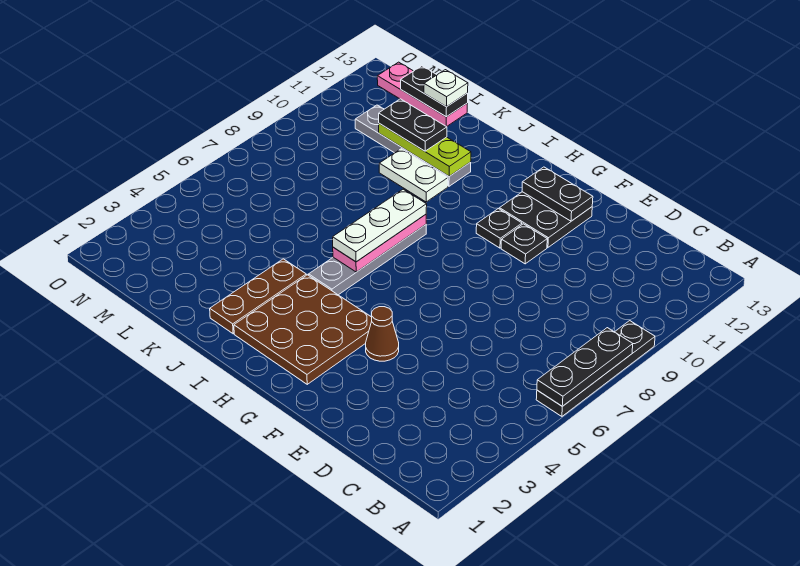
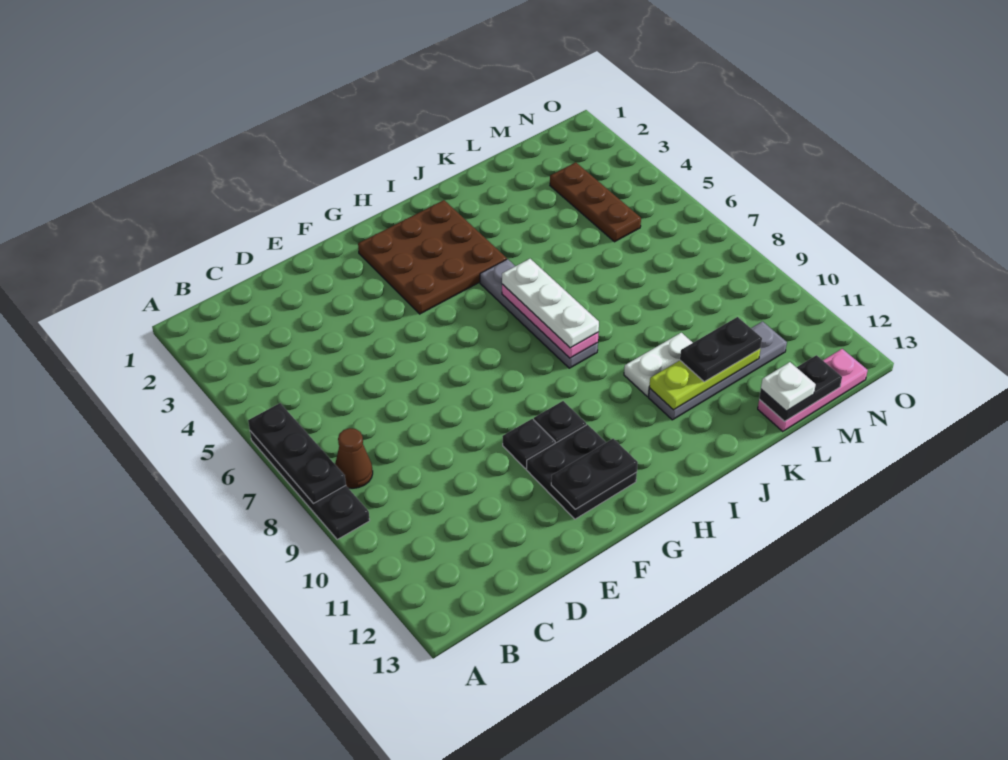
brown cone F4 level 1 -> brown cone B8 level 1
brown plate J2:J4 level 1 -> brown plate M3:M5 level 1

